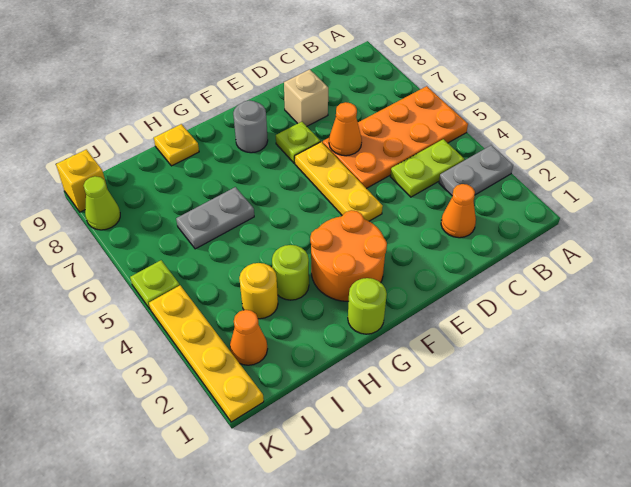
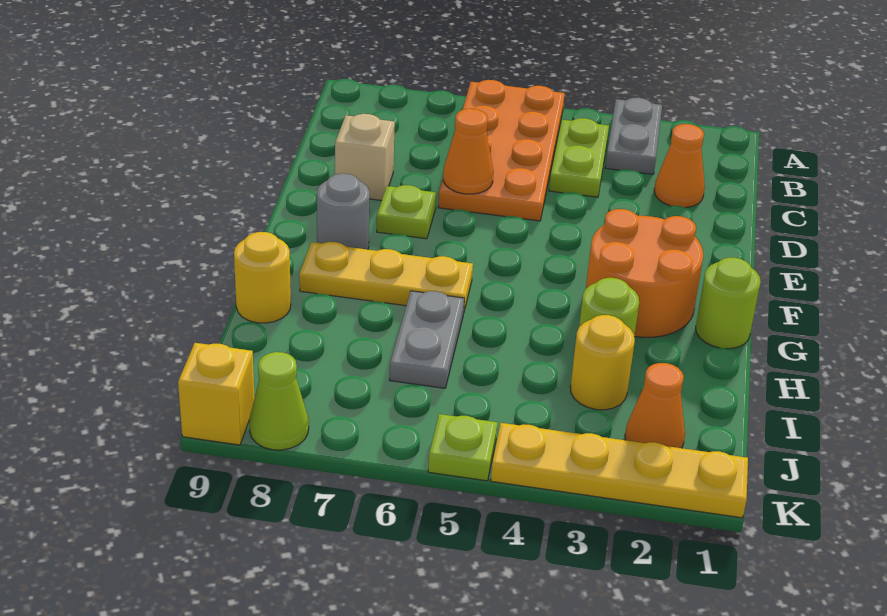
yellow plate E4:E6 level 1 -> yellow plate G6:G8 level 1
yellow plate H9 level 1 -> yellow round brick H9 level 1

